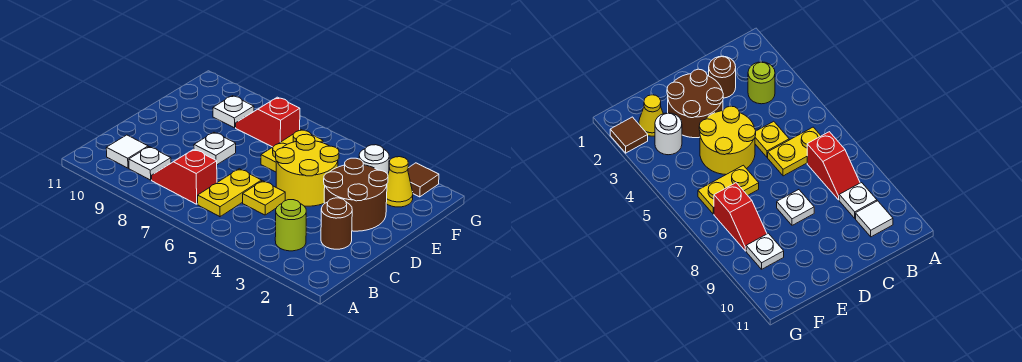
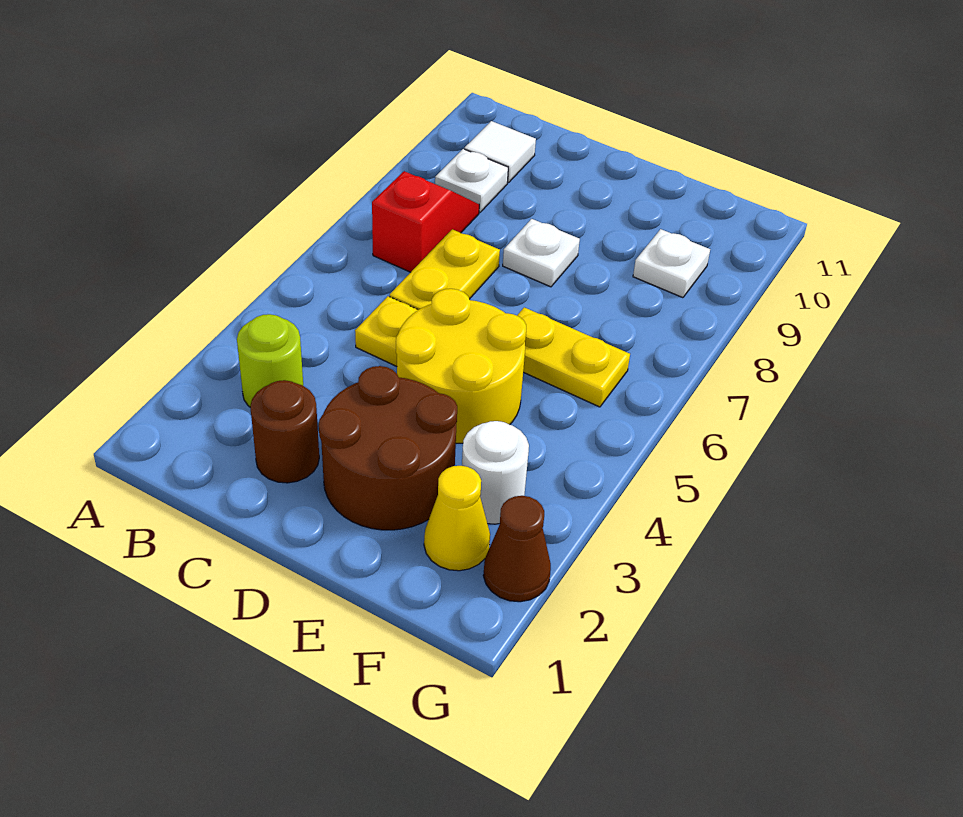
yellow plate B6:C6 level 1 -> yellow plate C6:C7 level 1
red slope F7:F8 level 1 top 7 -> none
brown tile G2 level 1 -> brown cone G2 level 1

